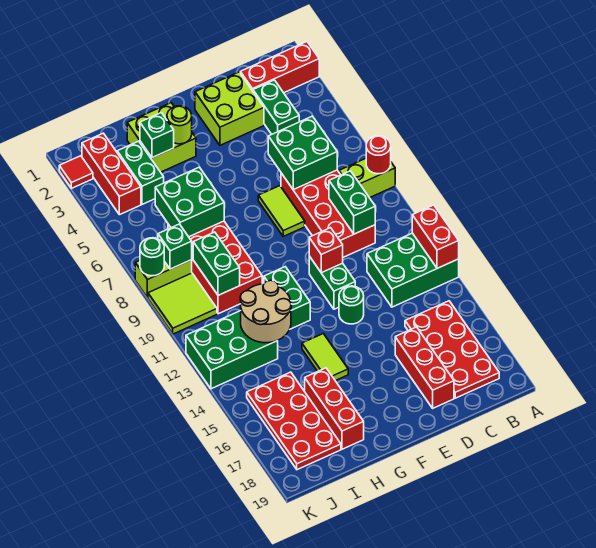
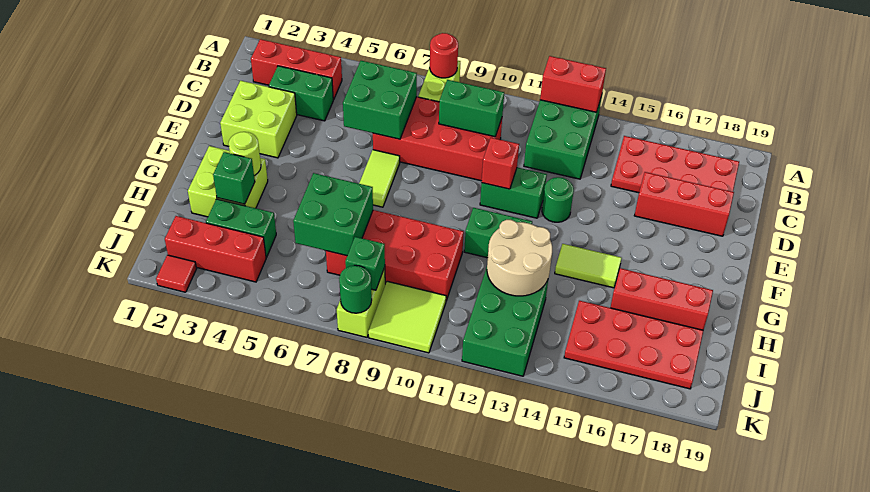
red brick A2:C2 level 1 -> red brick B2:B4 level 1
lime tile E7:E8 level 1 -> lime tile E7:F7 level 1
green brick I9:I10 level 2 -> none

